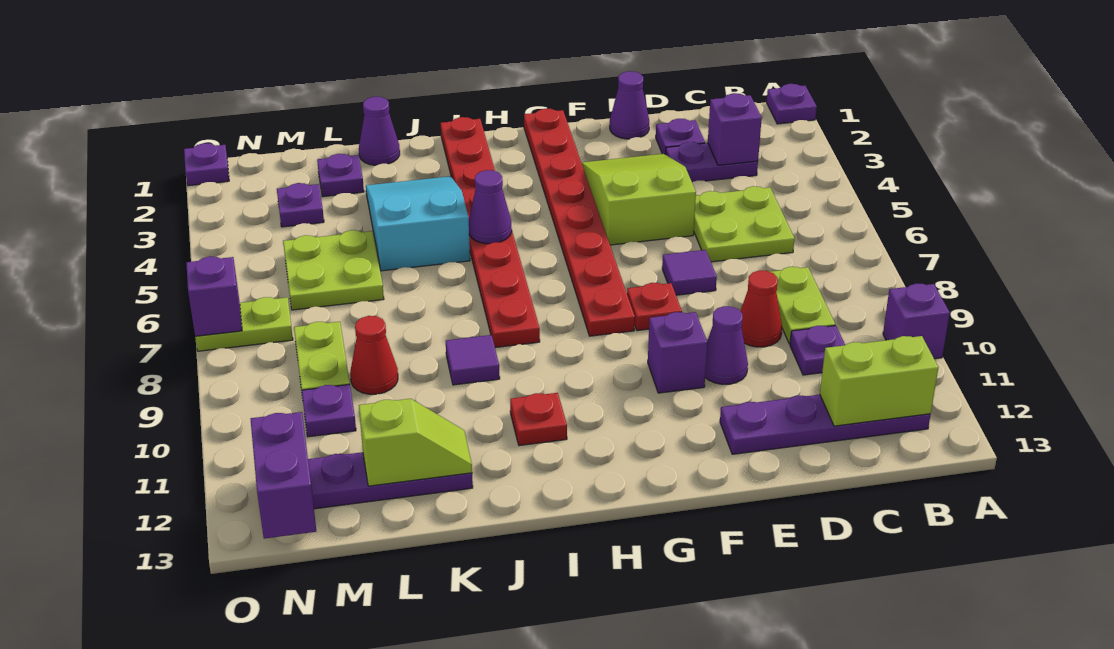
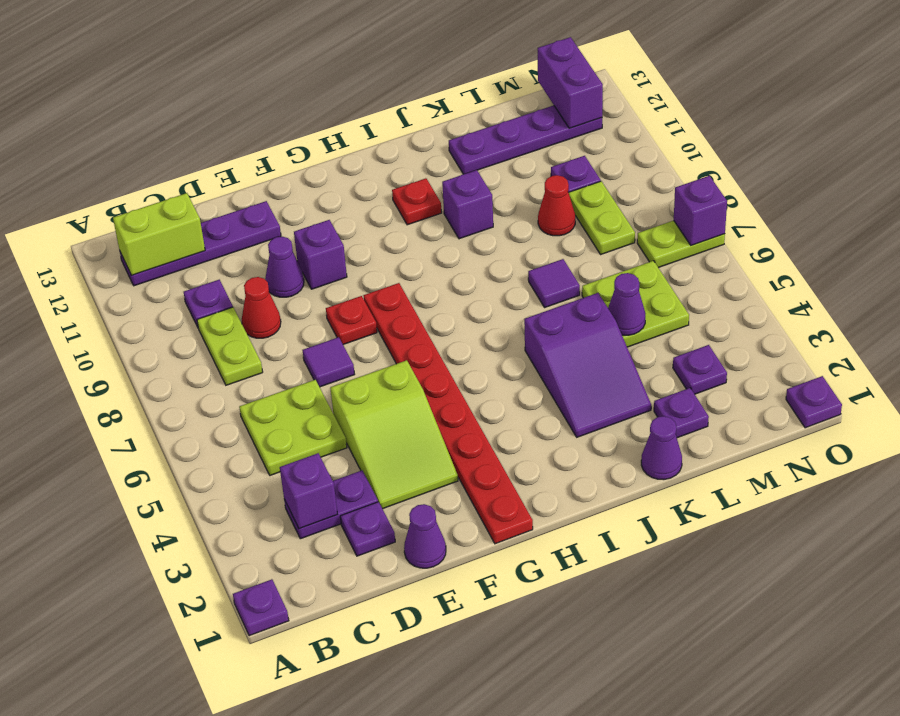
purple brick A10 level 1 -> purple brick J10 level 1
red plate I1:I8 level 1 -> none
purple cone I5 level 2 -> purple cone L5 level 2
cyan slope J3:K5 level 1 top 5 -> purple slope J3:K5 level 1 top 5
purple tile J9 level 1 -> purple tile K7 level 1
lime slope K12:L12 level 2 top L -> none

